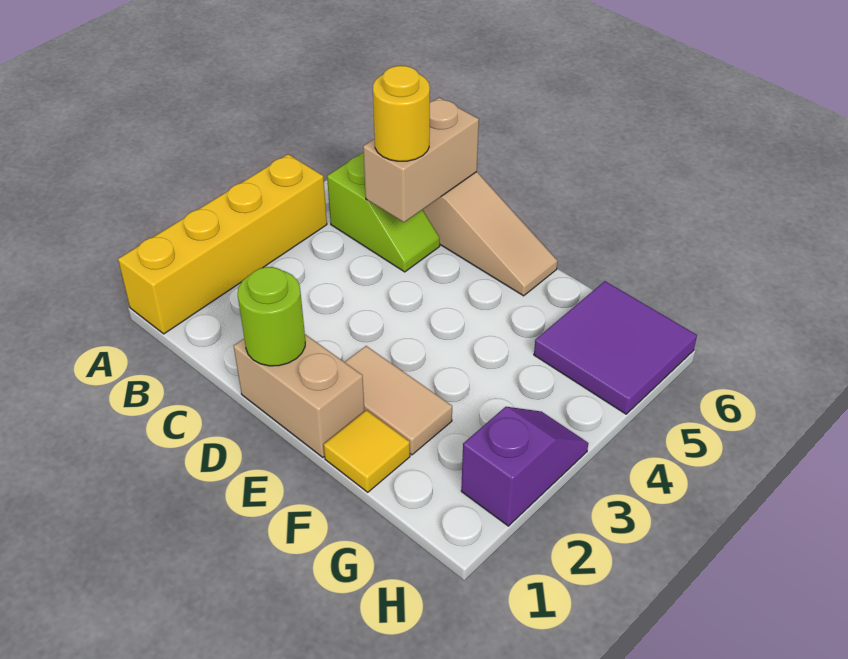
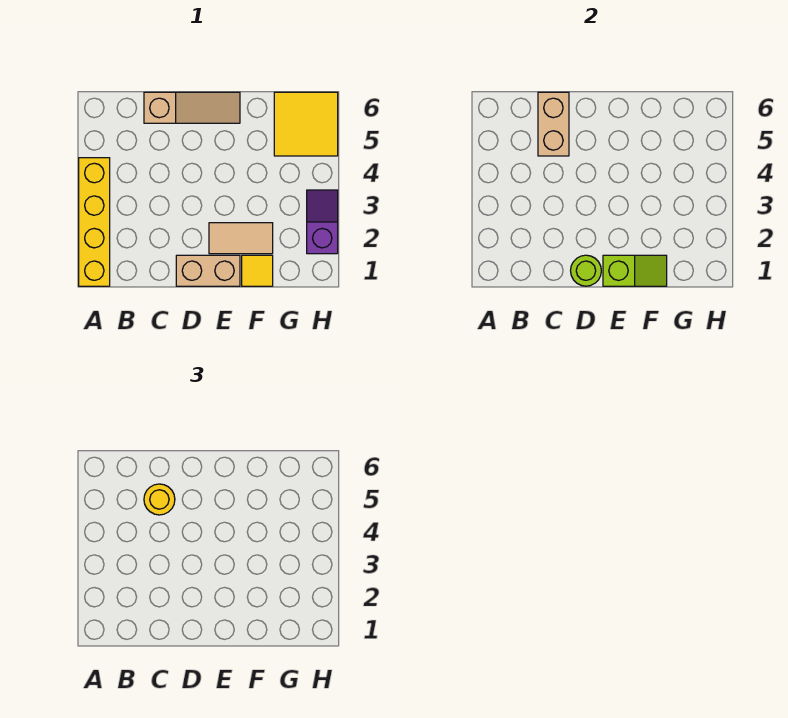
lime slope B5:C5 level 1 top B -> lime slope E1:F1 level 2 top E
purple tile G5:H6 level 1 -> yellow tile G5:H6 level 1

